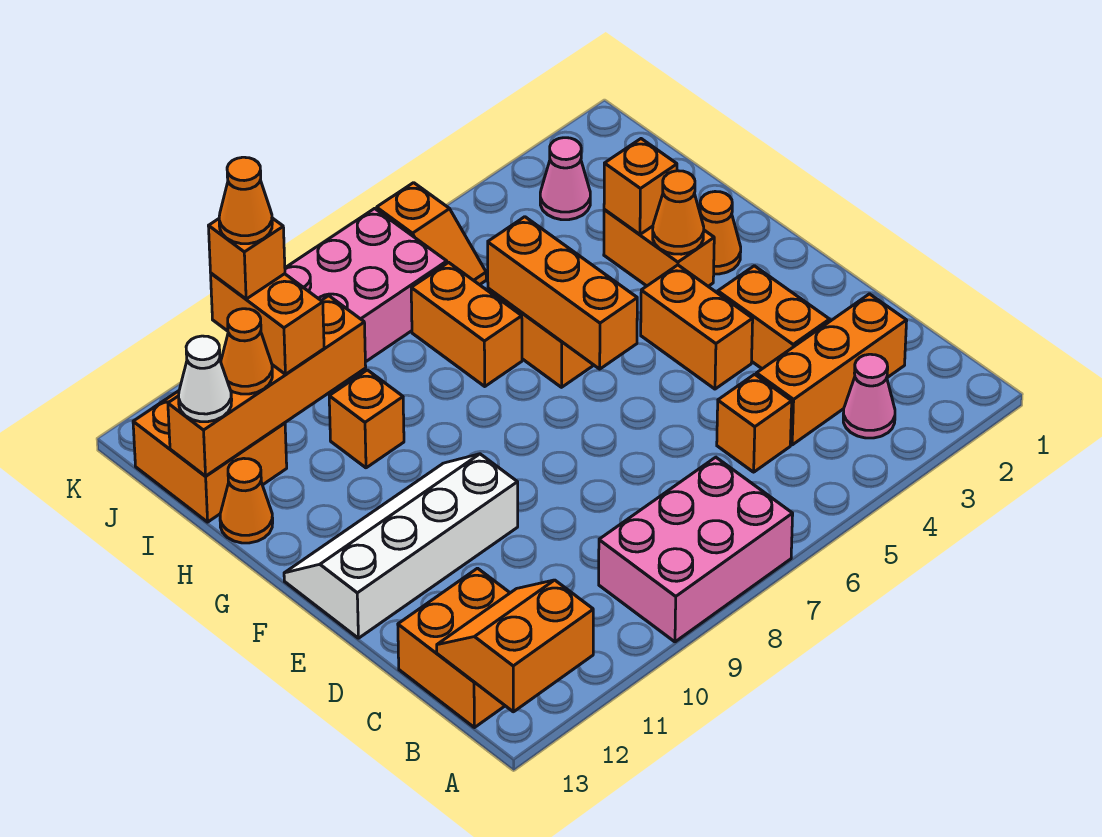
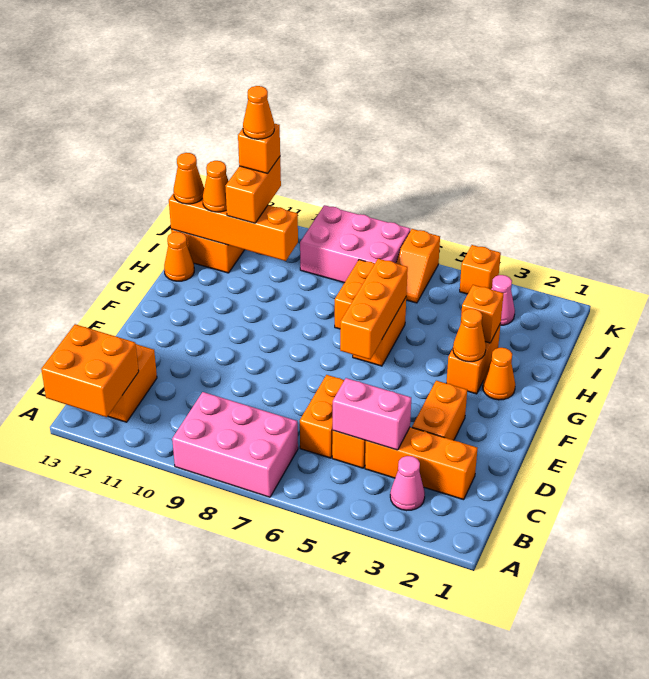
orange slope A12:B13 level 2 top A -> orange brick A12:B13 level 2
none -> pink brick C4:C5 level 2
orange brick E4:F4 level 1 -> orange brick C6:D6 level 1
white slope E10:F13 level 1 top E -> none
orange brick H10 level 1 -> orange brick K4 level 1
white cone I13 level 3 -> orange cone I13 level 3

